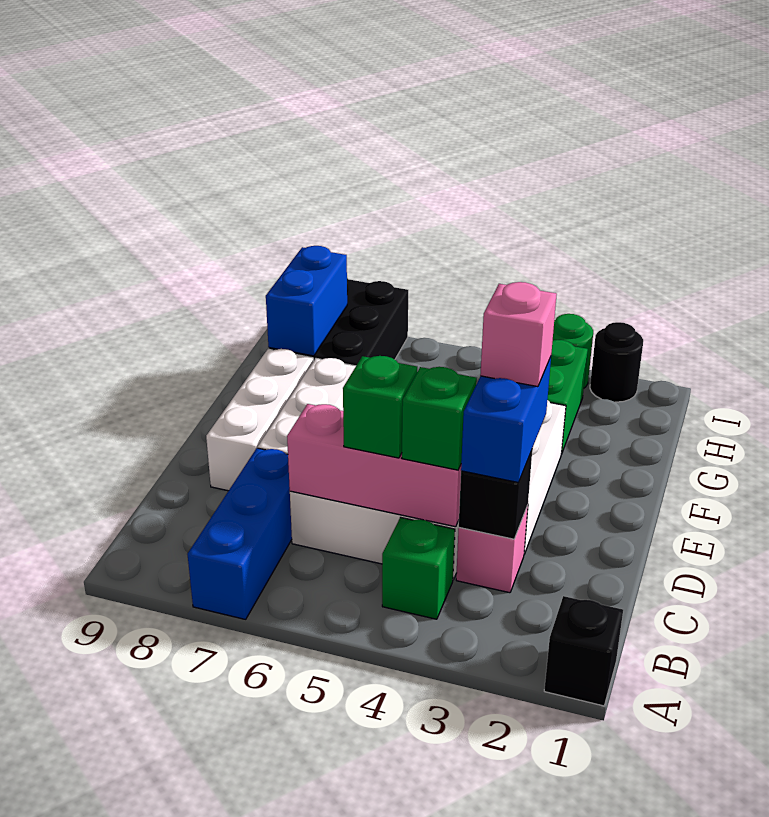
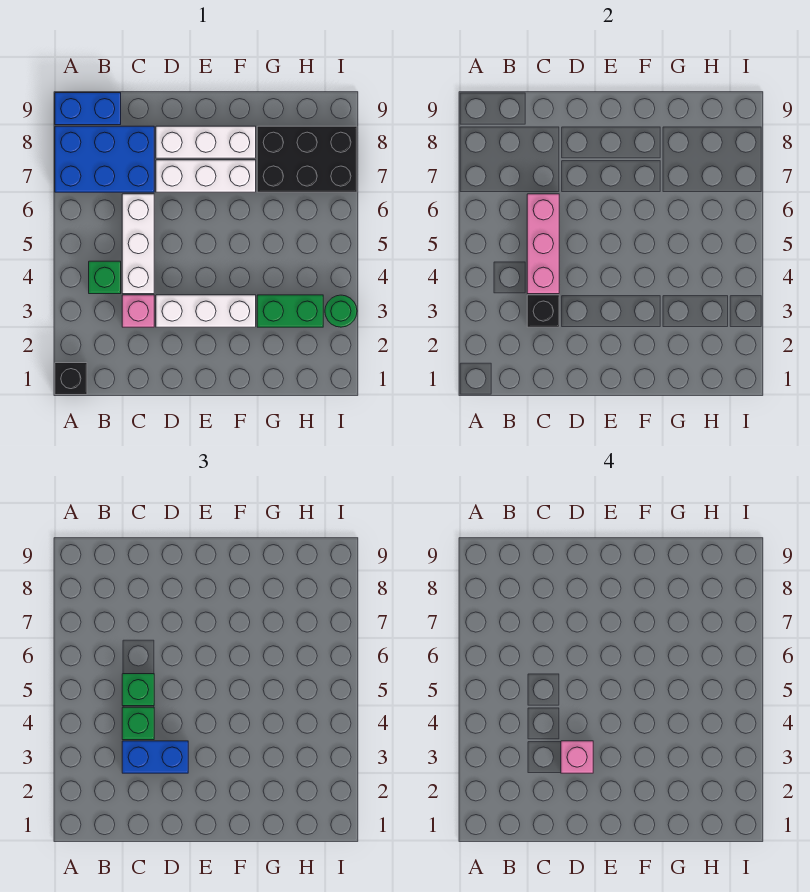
blue brick A7:C7 level 1 -> blue brick A7:C8 level 1
blue brick G8:H8 level 2 -> blue brick A9:B9 level 1
black round brick I2 level 1 -> none

